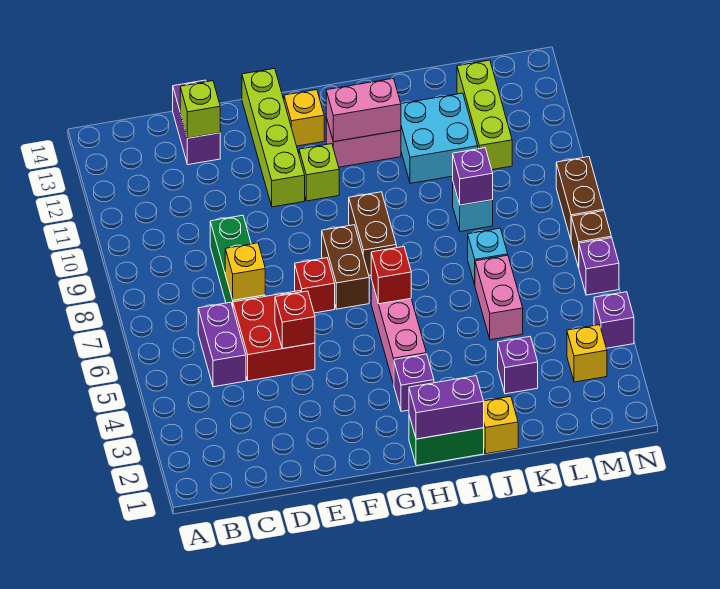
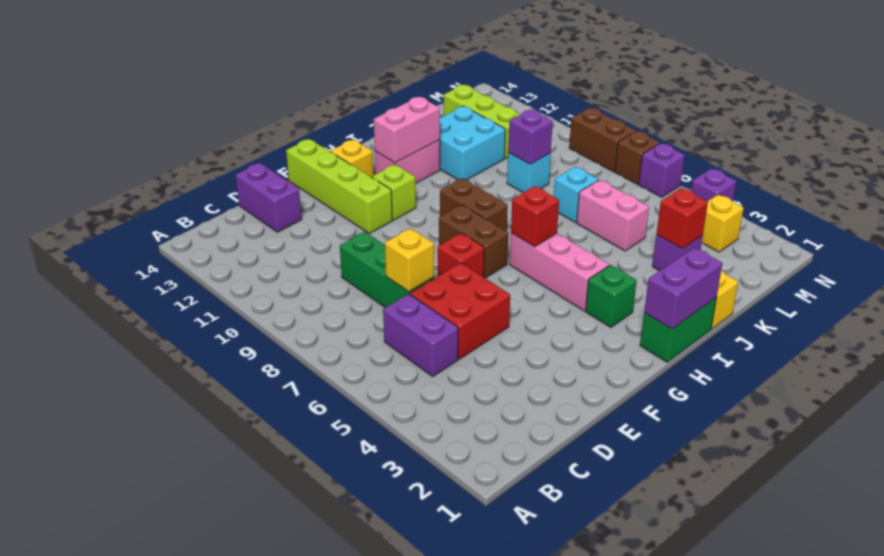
lime brick D13 level 2 -> none
red brick E5 level 2 -> red brick K3 level 2
purple brick H3 level 1 -> green brick H3 level 1

